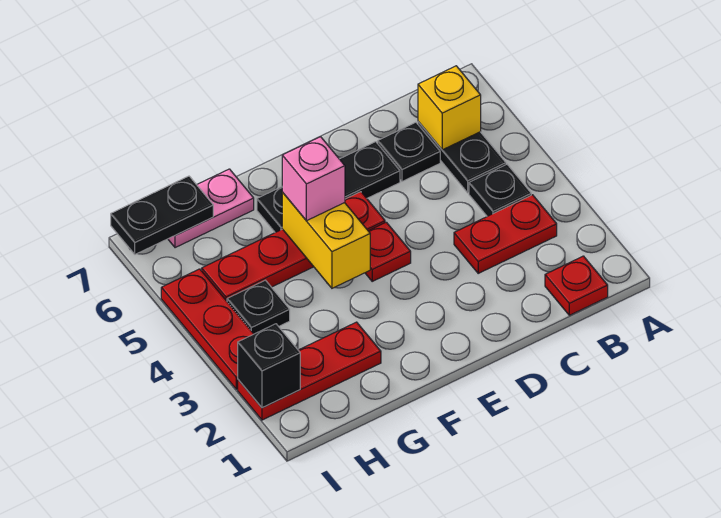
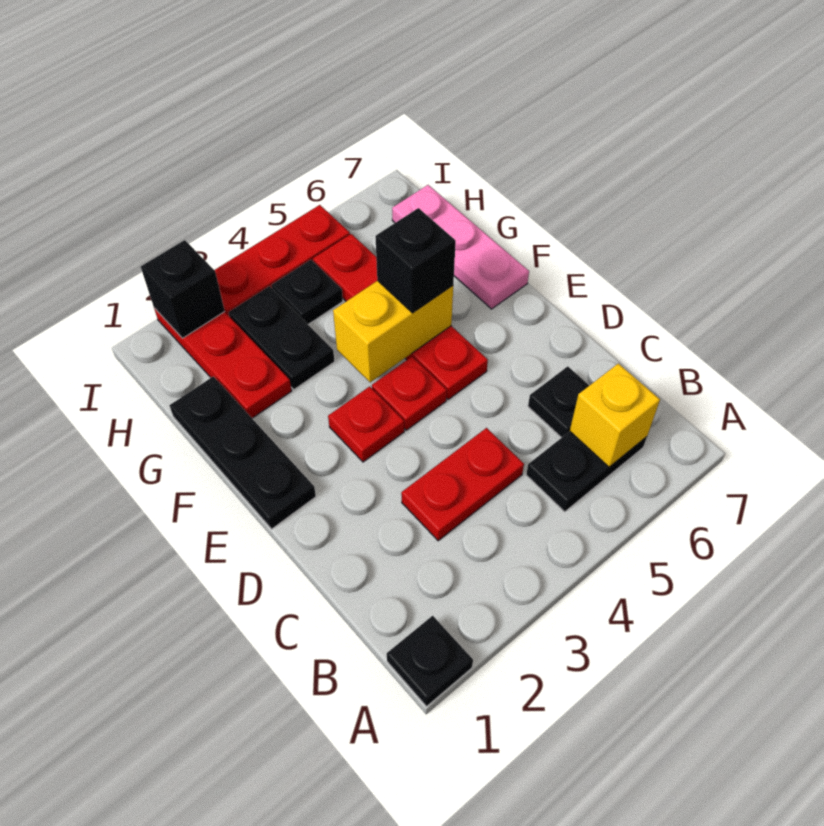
red plate B1 level 1 -> red plate E3 level 1
red plate B3:C3 level 1 -> red plate C3:C4 level 1
black plate B4 level 1 -> black plate A1 level 1
black plate D6:F6 level 1 -> black plate E1:G1 level 1
pink brick F5 level 3 -> black brick F5 level 3
pink plate G7:H7 level 1 -> pink plate F7:H7 level 1
black plate H7:I7 level 2 -> black plate G3:H3 level 1

